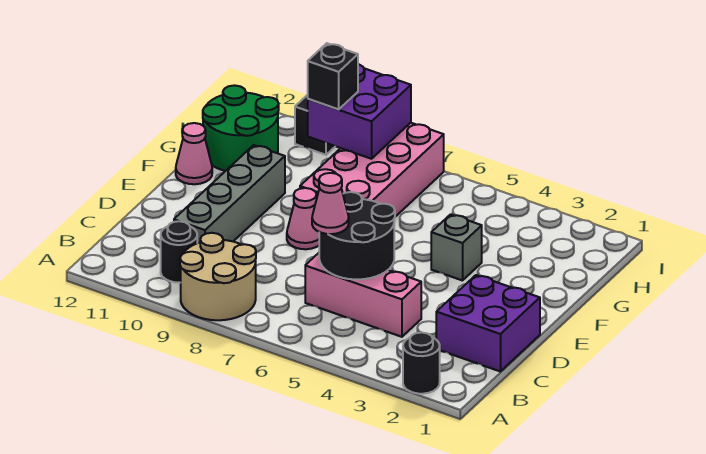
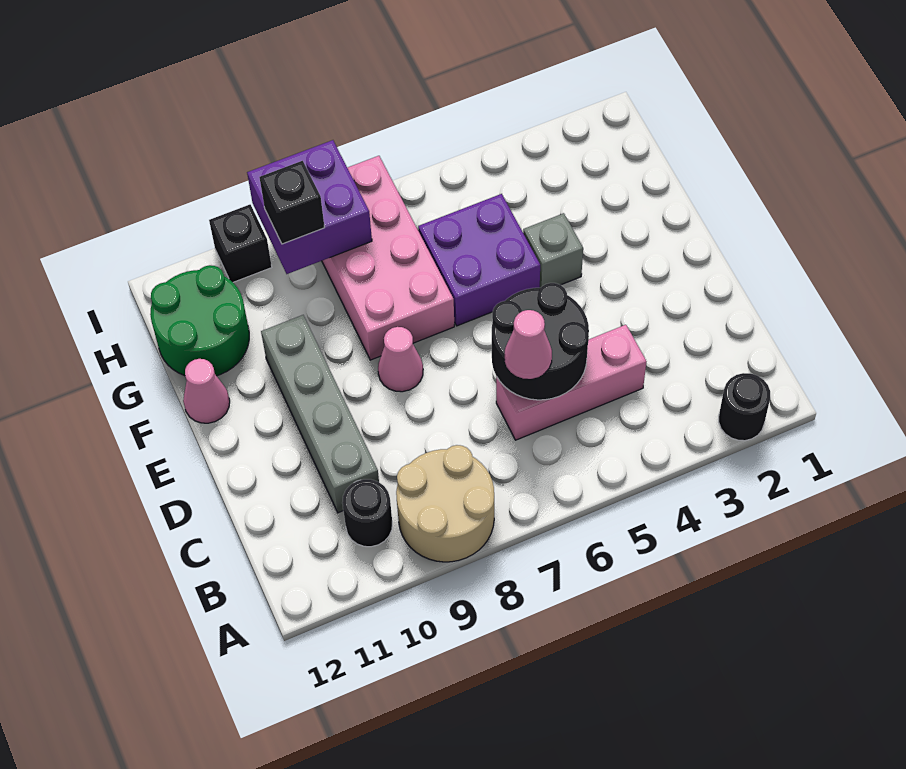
purple brick C1:D2 level 1 -> purple brick F5:G6 level 1

